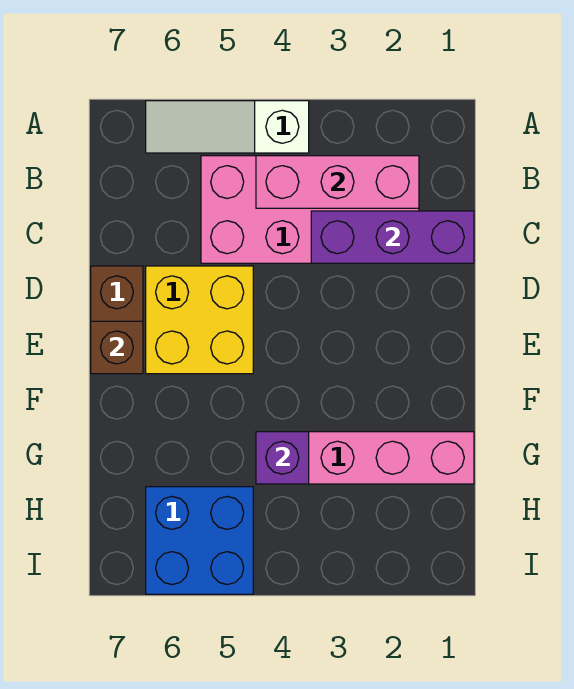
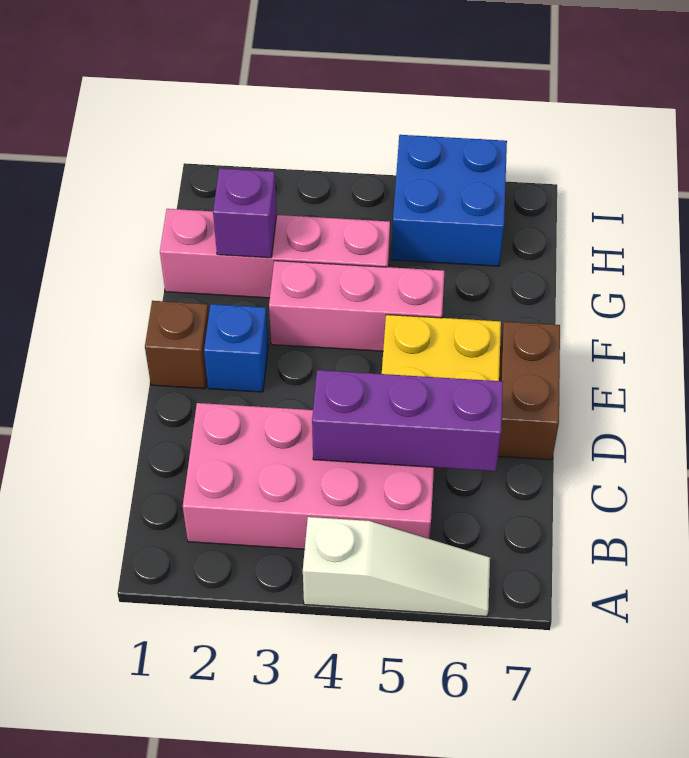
pink brick B2:B4 level 2 -> pink brick F3:F5 level 1
purple brick C1:C3 level 2 -> purple brick C4:C6 level 2
none -> blue brick E2 level 1
brown brick E7 level 2 -> brown brick E1 level 1
purple brick G4 level 2 -> purple brick G2 level 2

